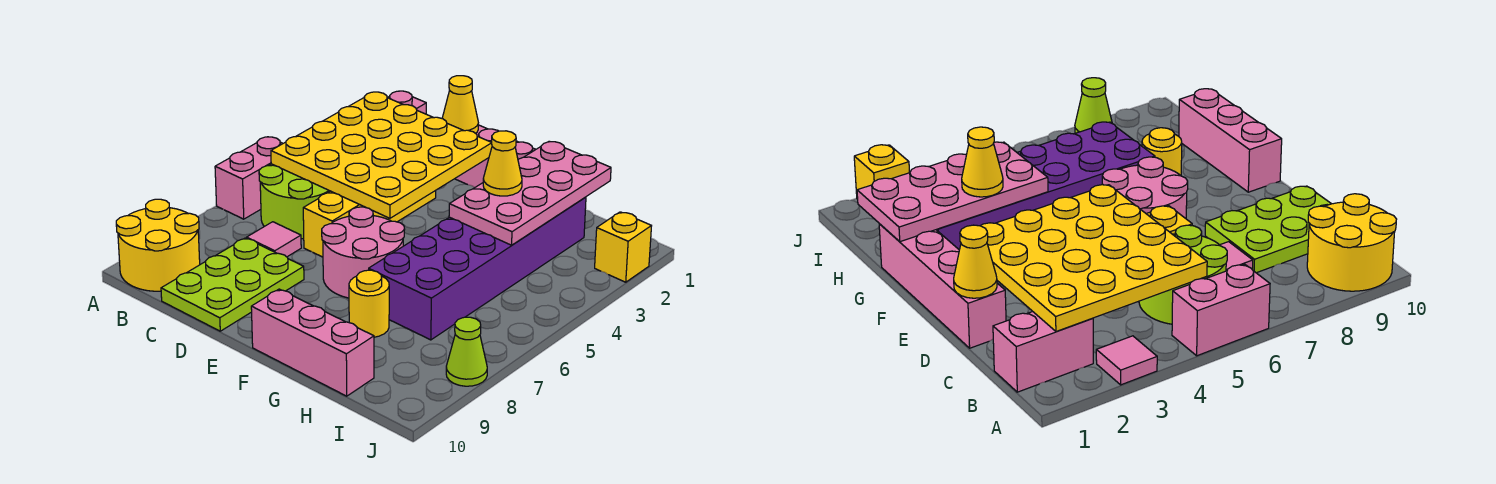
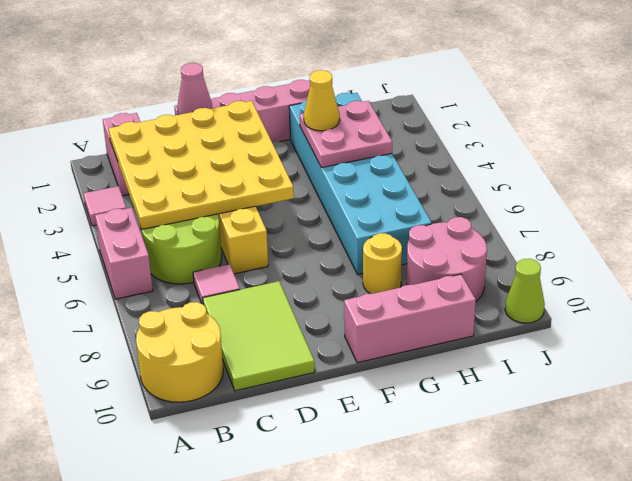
lime plate C8:D10 level 1 -> lime tile C8:D10 level 1
yellow cone D1 level 2 -> pink cone D1 level 2
pink round brick E6:F7 level 1 -> pink round brick H8:I9 level 1
pink plate G1:H4 level 2 -> pink plate G3:H4 level 2
purple brick G2:H7 level 1 -> cyan brick G2:H7 level 1
yellow brick J2 level 1 -> none
lime cone J8 level 1 -> lime cone J10 level 1

